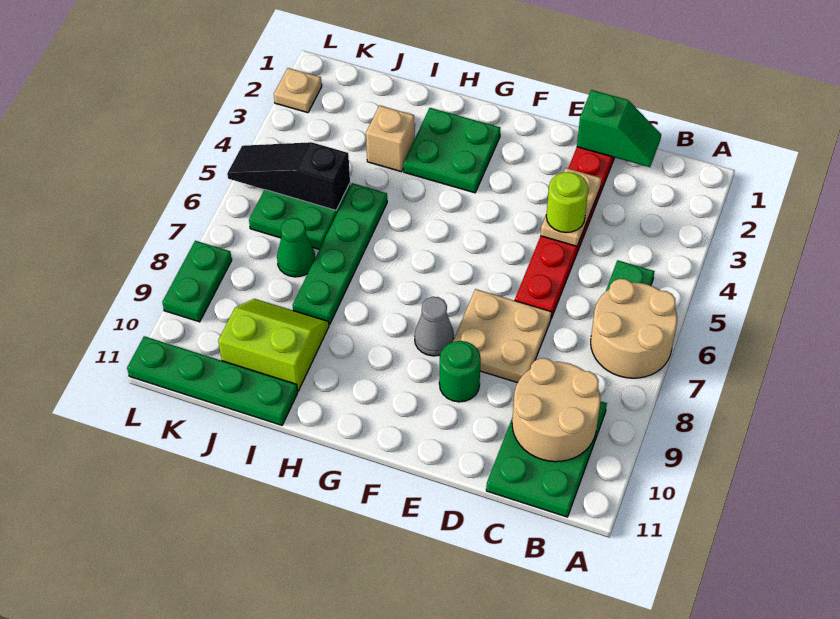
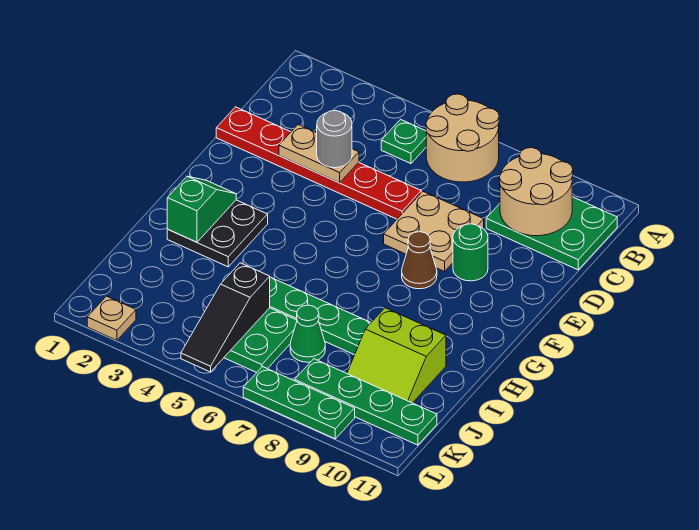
green slope C1:D1 level 2 top D -> green slope G2:H2 level 2 top H
lime round brick D4 level 3 -> grey round brick D4 level 3
grey cone F8 level 1 -> brown cone F8 level 1
green plate G2:H3 level 1 -> black plate G2:H3 level 1
tan brick I3 level 1 -> none
lime slope I9:J10 level 1 top 10 -> lime slope I9:J10 level 1 top I
green plate I11:L11 level 1 -> green plate K8:K11 level 1
green plate L8:L9 level 1 -> green plate L7:L9 level 1

